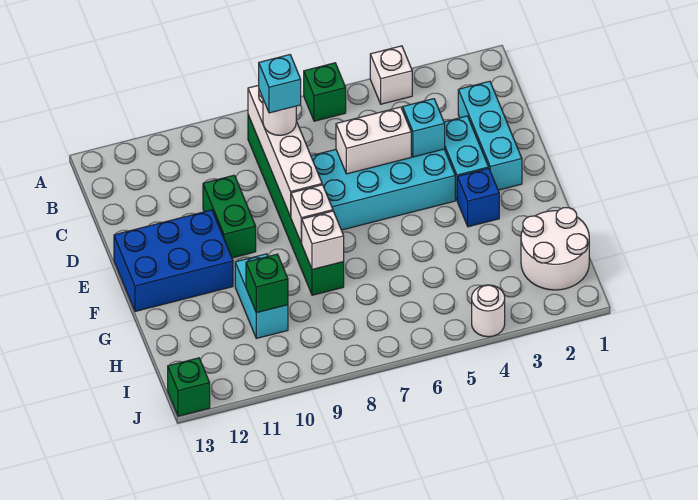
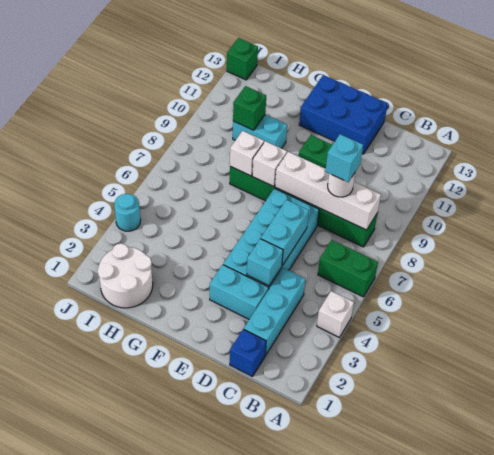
green brick A6 level 1 -> green brick A6:B6 level 1
cyan brick C2:E2 level 1 -> cyan brick C2:C4 level 1
white brick D5:D6 level 2 -> cyan brick D5:D6 level 2
blue brick E11:F13 level 1 -> blue brick D12:F13 level 1
blue brick F3 level 1 -> blue brick C1 level 1
white round brick J4 level 1 -> cyan round brick J4 level 1

